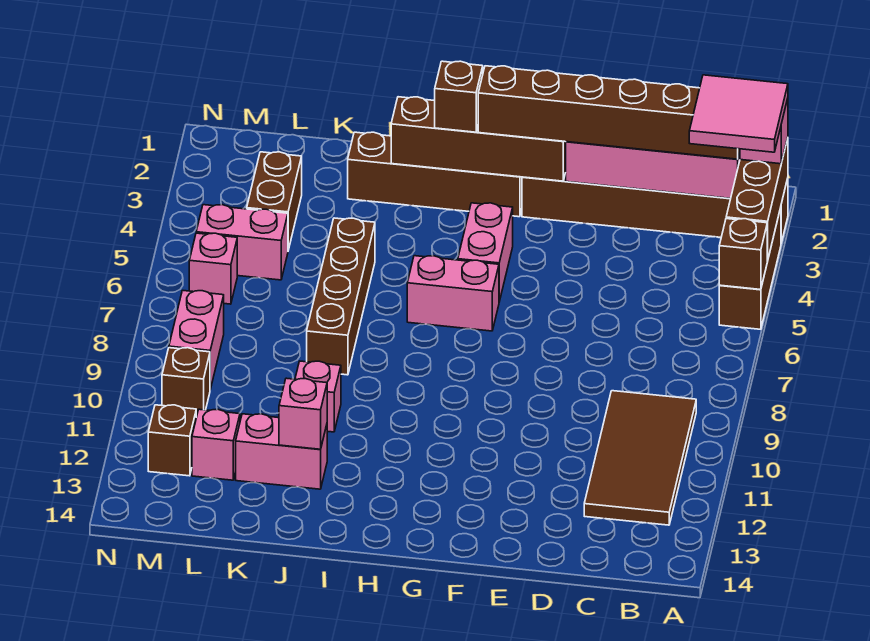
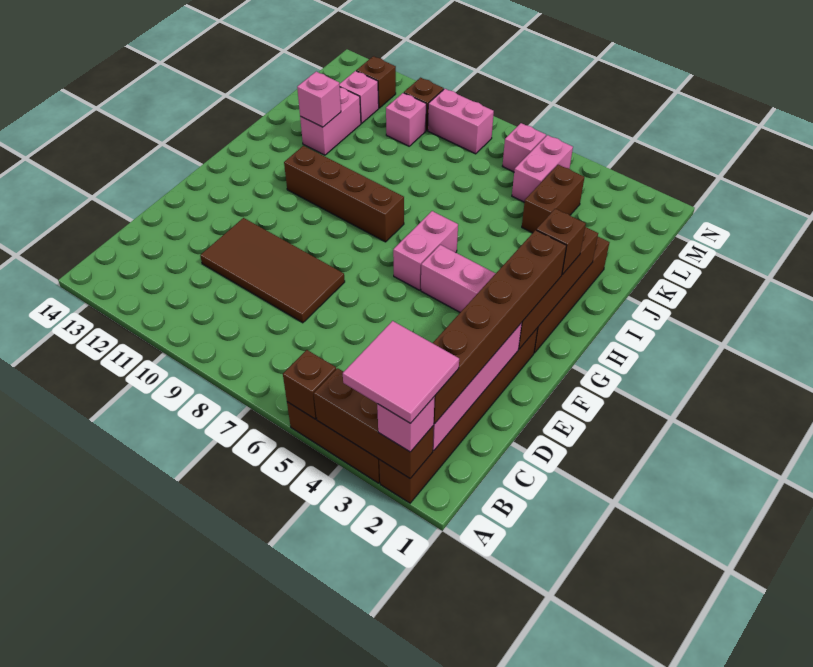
brown tile B9:C12 level 1 -> brown tile D8:E11 level 1
brown brick J5:J8 level 1 -> brown brick H8:H11 level 1
pink brick J10 level 1 -> pink brick L10 level 1
brown brick L3:L4 level 1 -> brown brick K4:L4 level 1

